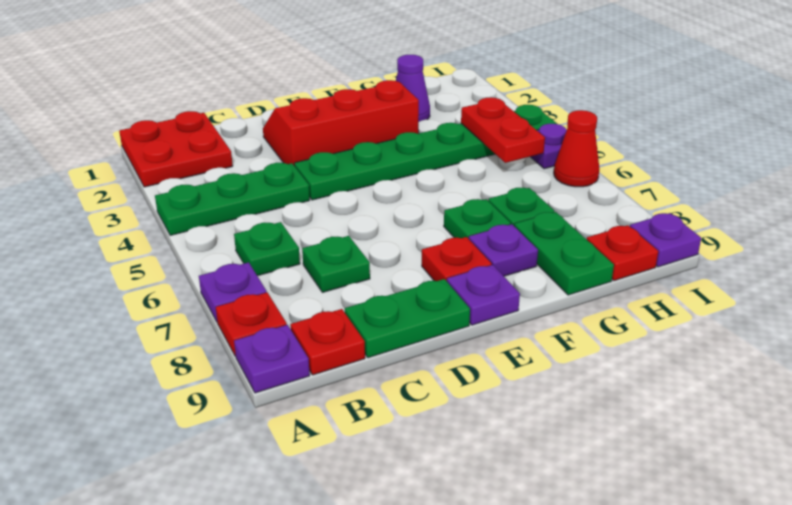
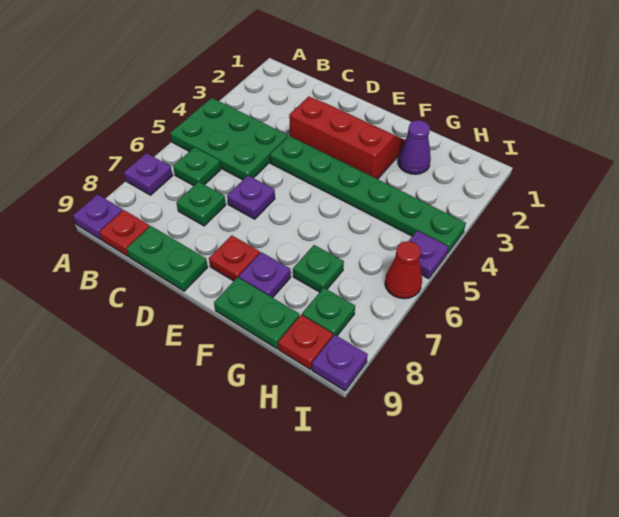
red plate A1:B2 level 1 -> none
green plate A4:C4 level 1 -> green plate A4:C5 level 1
red plate A8 level 1 -> none
purple plate E9 level 1 -> purple plate D6 level 1
green plate F7 level 1 -> green plate H8 level 1
green plate G8:G9 level 1 -> green plate F9:G9 level 1
red plate H4:H5 level 2 -> none

